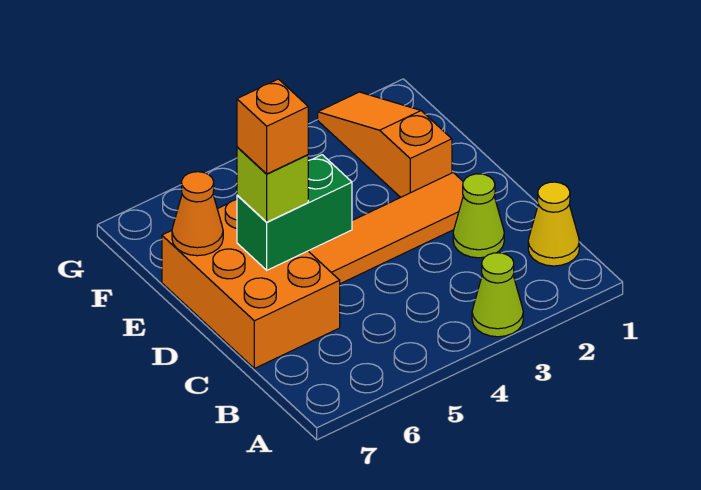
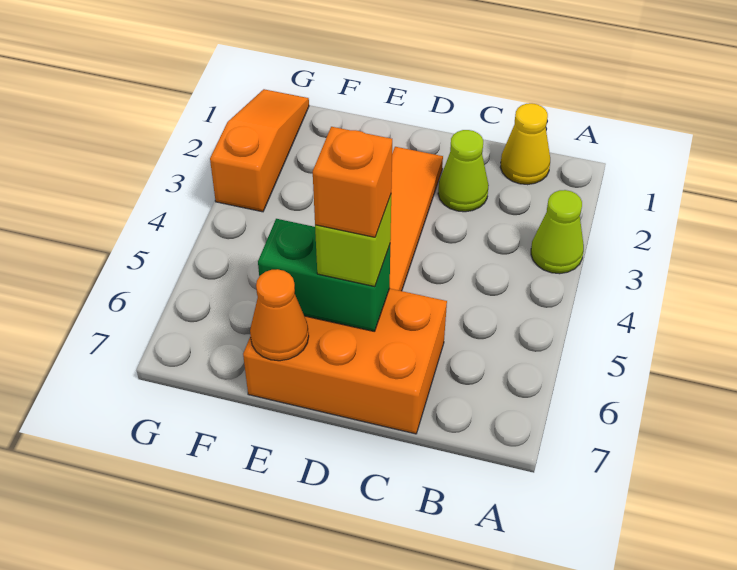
green brick D5:D6 level 2 -> green brick D6:E6 level 2
orange slope E2:G2 level 1 top E -> orange slope G1:G3 level 1 top 3

